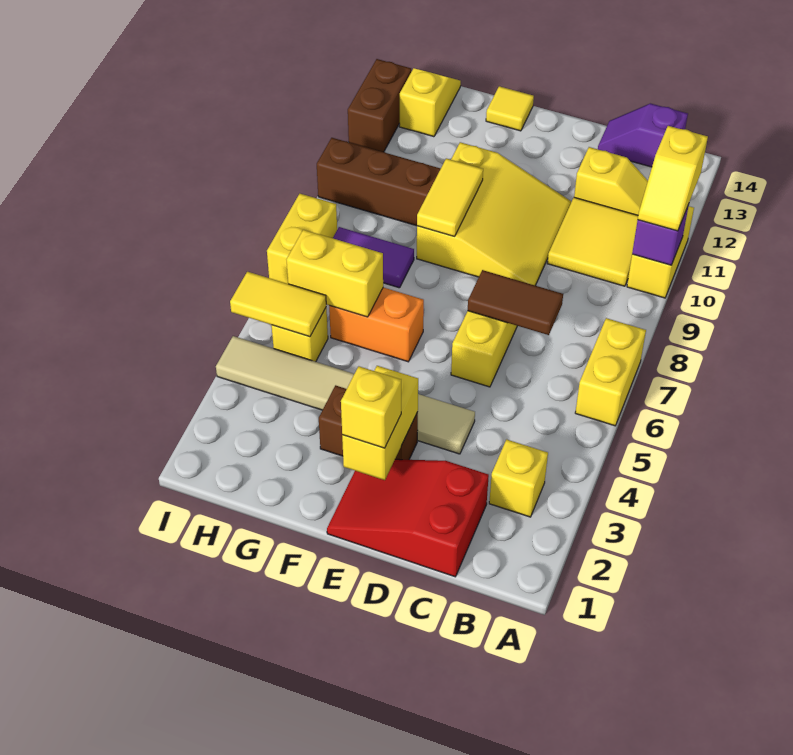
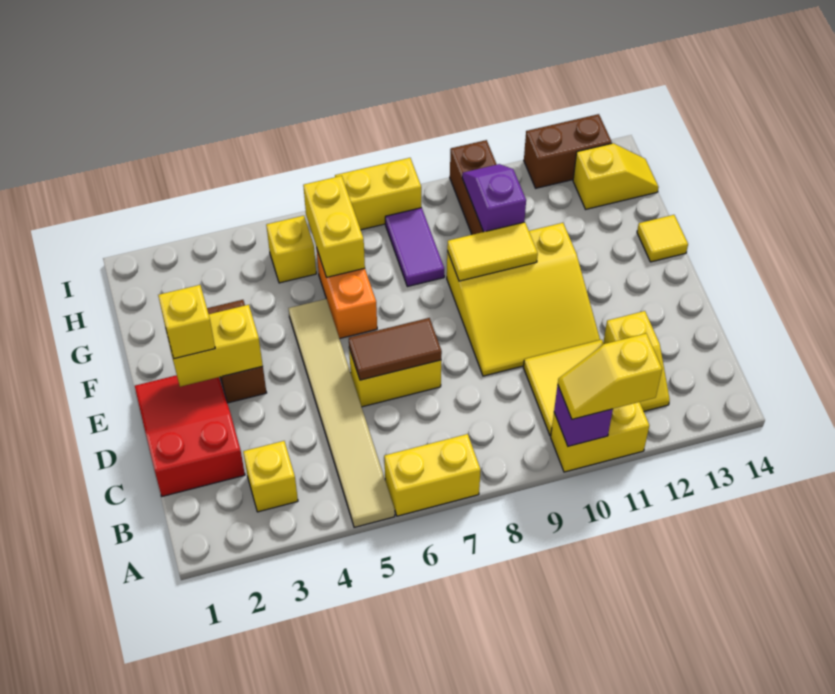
purple slope B14:C14 level 1 top B -> purple slope G10:H10 level 2 top G
brown tile C7:D7 level 2 -> brown tile D6:D7 level 2
tan tile D4:I4 level 1 -> tan tile A5:F5 level 1
yellow tile H5:I5 level 2 -> none

